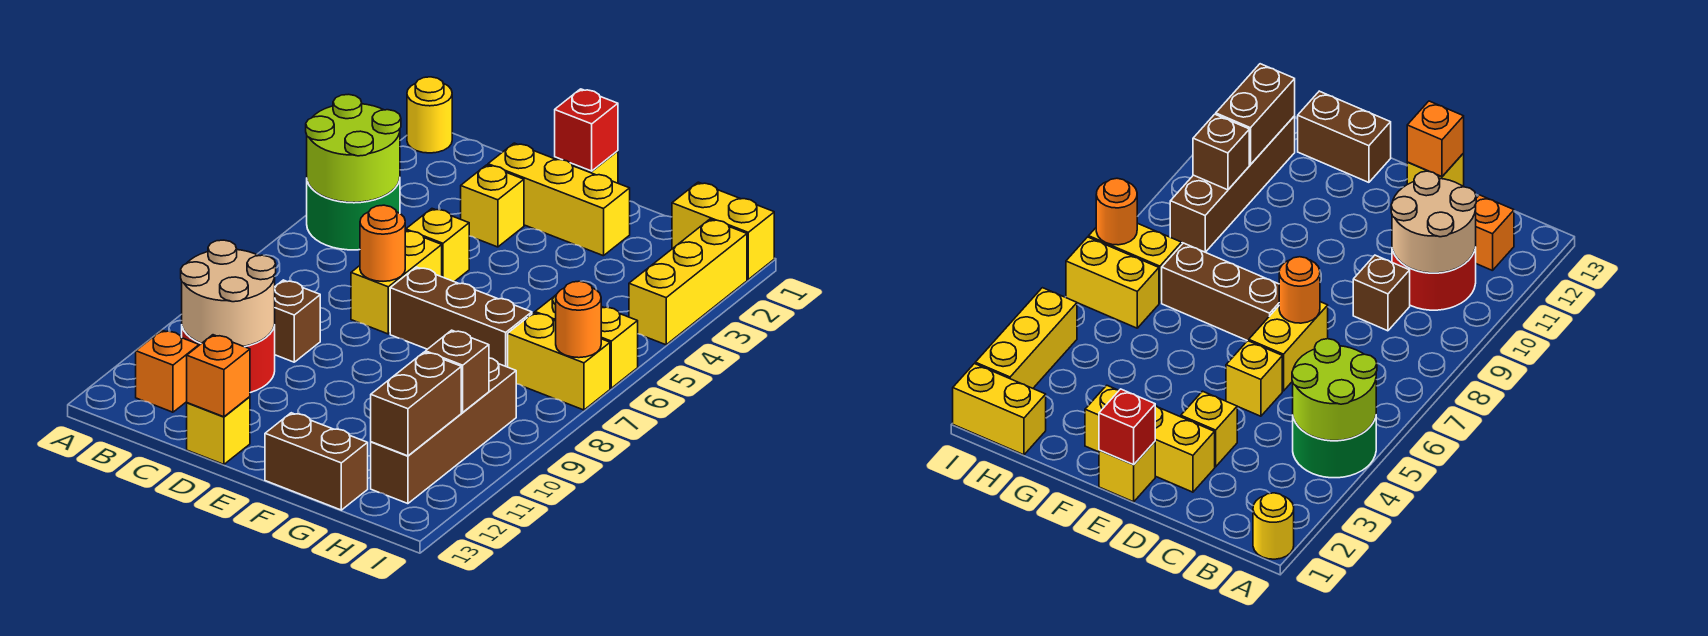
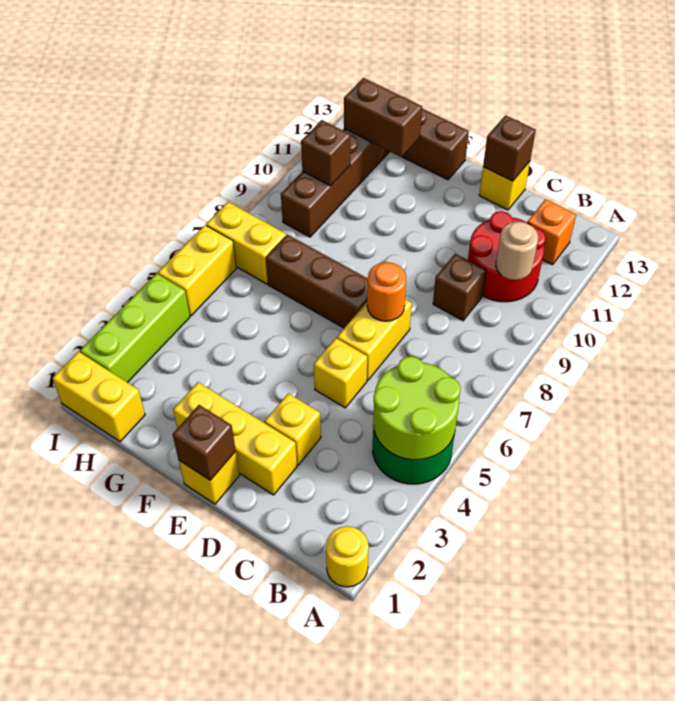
tan round brick B10:C11 level 2 -> tan round brick B10 level 2
orange brick D13 level 2 -> brown brick D13 level 2
red brick E1 level 2 -> brown brick E1 level 2
yellow brick H6:I6 level 1 -> yellow brick I5:I6 level 1
brown brick H11:H12 level 2 -> brown brick G12:H12 level 2
yellow brick I2:I4 level 1 -> lime brick I2:I4 level 1
orange round brick I7 level 2 -> none

